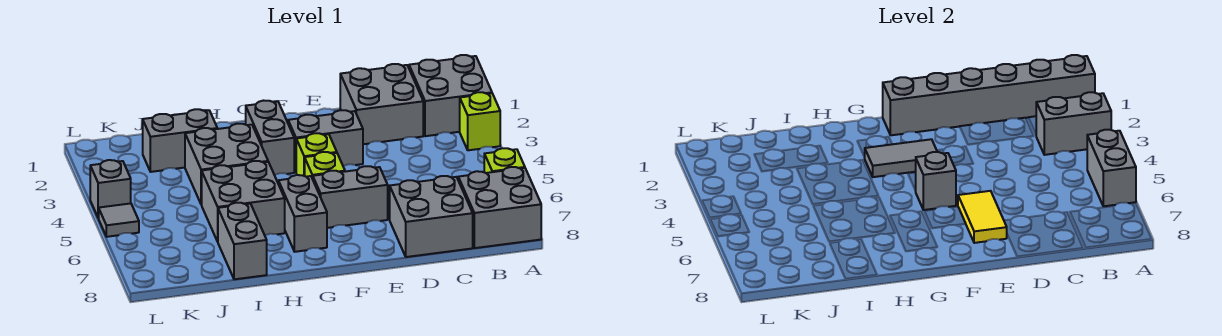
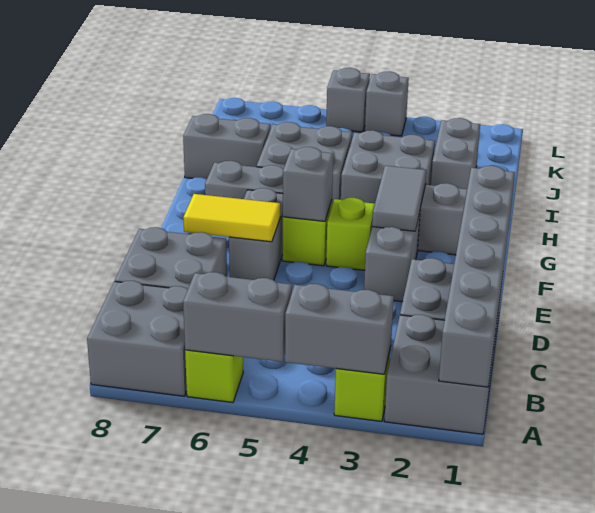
grey brick A3:B3 level 2 -> grey brick A3:A4 level 2
grey tile L5 level 1 -> grey brick L5 level 1

